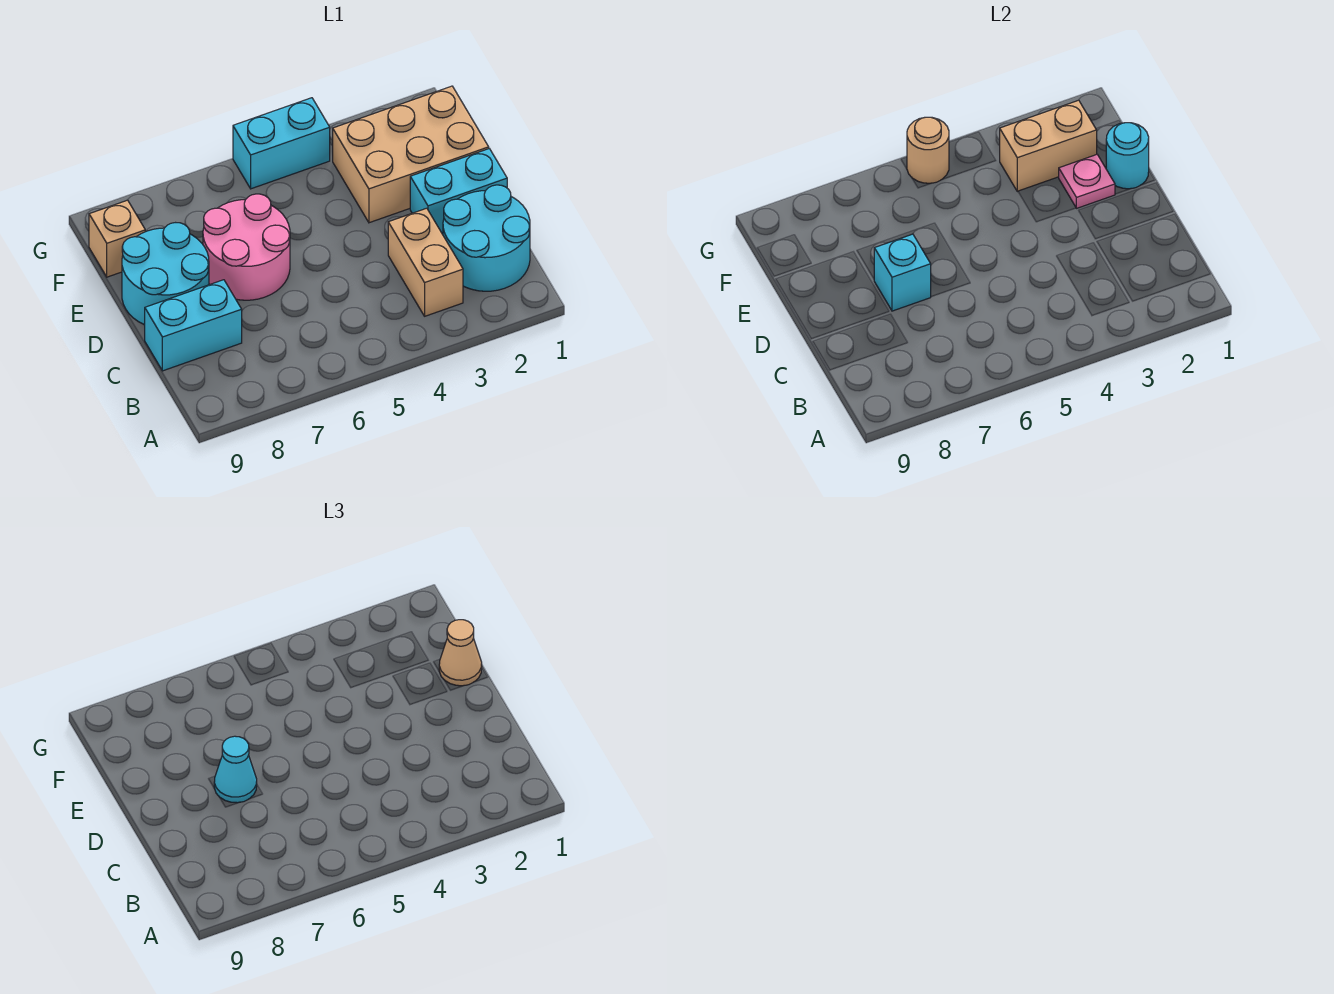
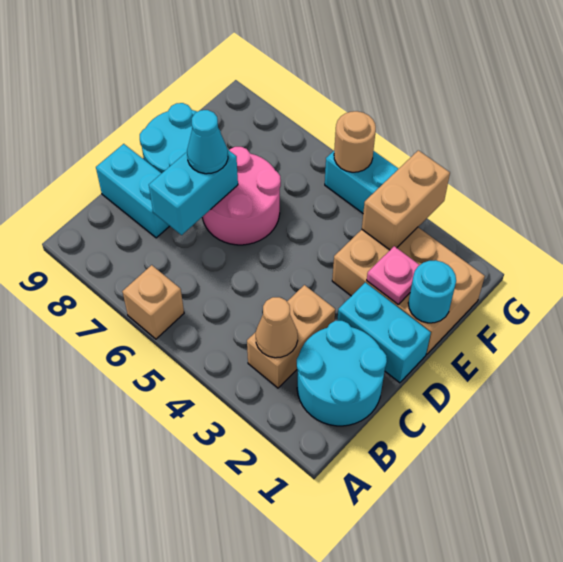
cyan brick D7 level 2 -> cyan brick C7:D7 level 2
tan cone E1 level 3 -> tan cone B3 level 2
tan brick F2:F3 level 2 -> tan brick F3:G3 level 2
tan brick F9 level 1 -> tan brick A6 level 1

